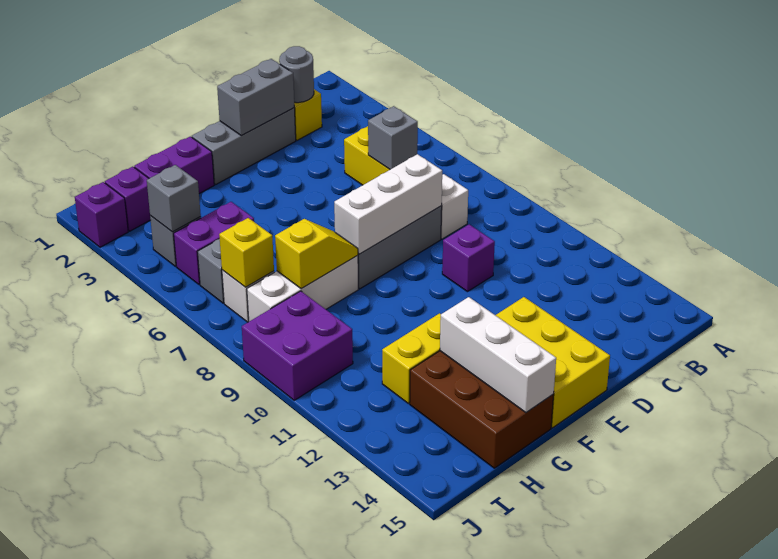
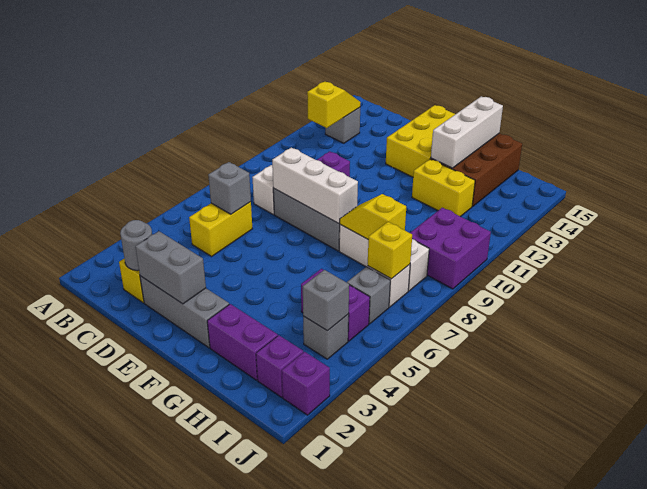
none -> yellow slope B12:B13 level 2 top 12
none -> grey brick B13 level 1

